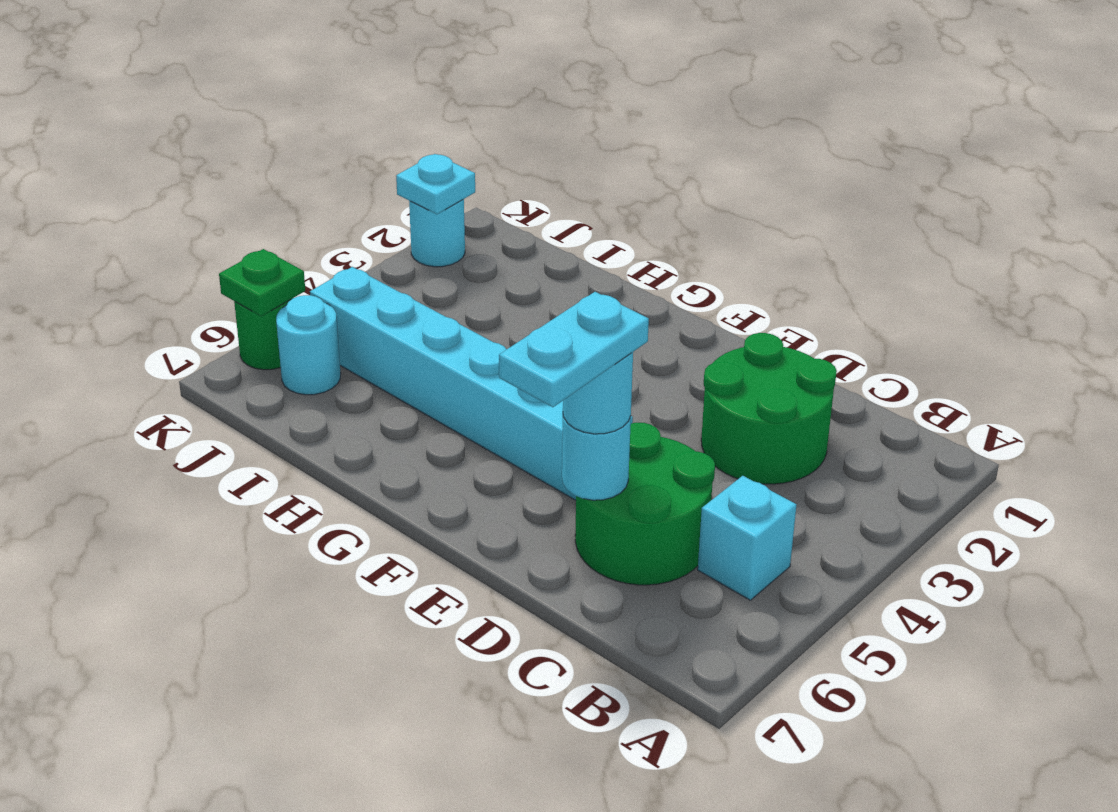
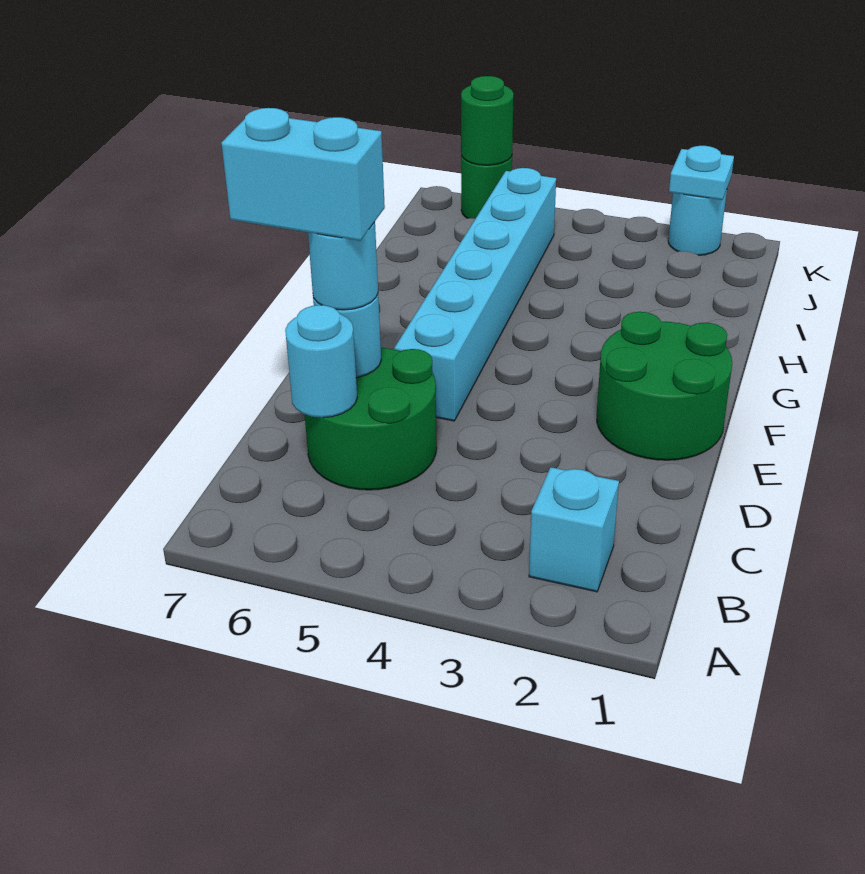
cyan brick B5 level 1 -> cyan brick B2 level 1
green round brick C2:D3 level 1 -> green round brick E1:F2 level 1
cyan plate D6:D7 level 4 -> cyan brick D6:D7 level 4
cyan round brick J6 level 1 -> cyan round brick C6 level 2
green plate K6 level 2 -> green round brick K6 level 2

